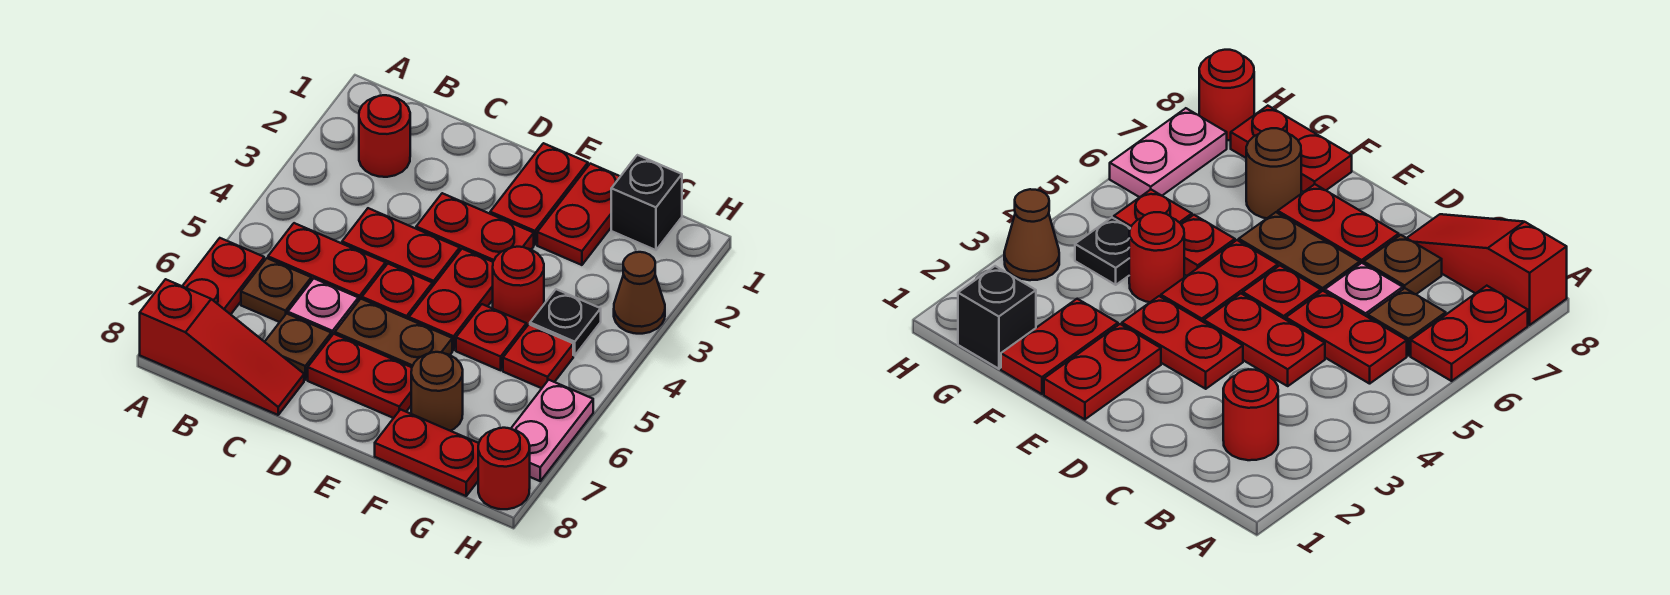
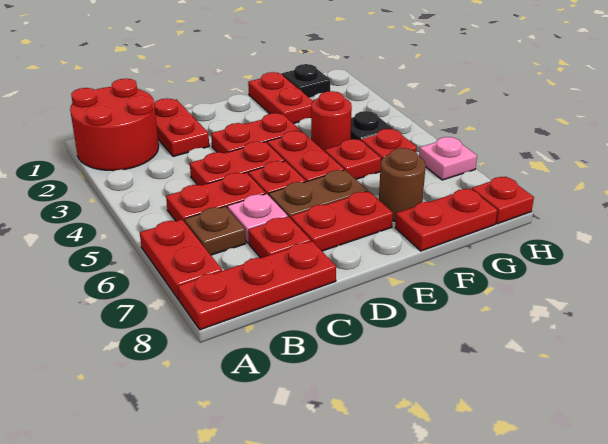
red slope A8:C8 level 1 top A -> red plate A8:C8 level 1
red round brick B2 level 1 -> red round brick A1:B2 level 1
brown plate C7 level 1 -> red plate C7 level 1
red plate E1:E2 level 1 -> red plate C1:C2 level 1
black brick G1 level 1 -> black plate G1 level 1
brown cone H3 level 1 -> none
pink plate H6:H7 level 1 -> pink plate H6 level 1
red round brick H8 level 1 -> red plate H8 level 1

